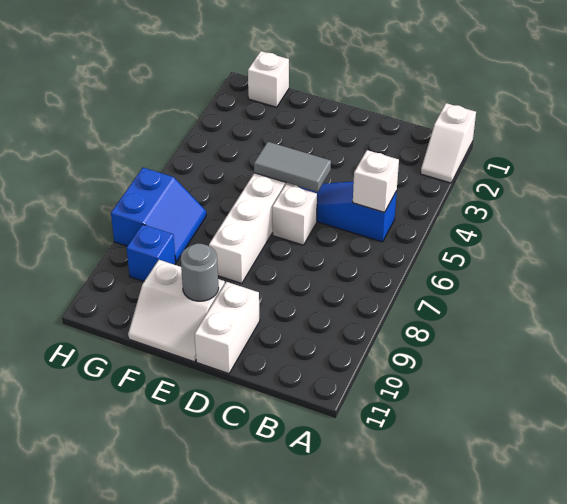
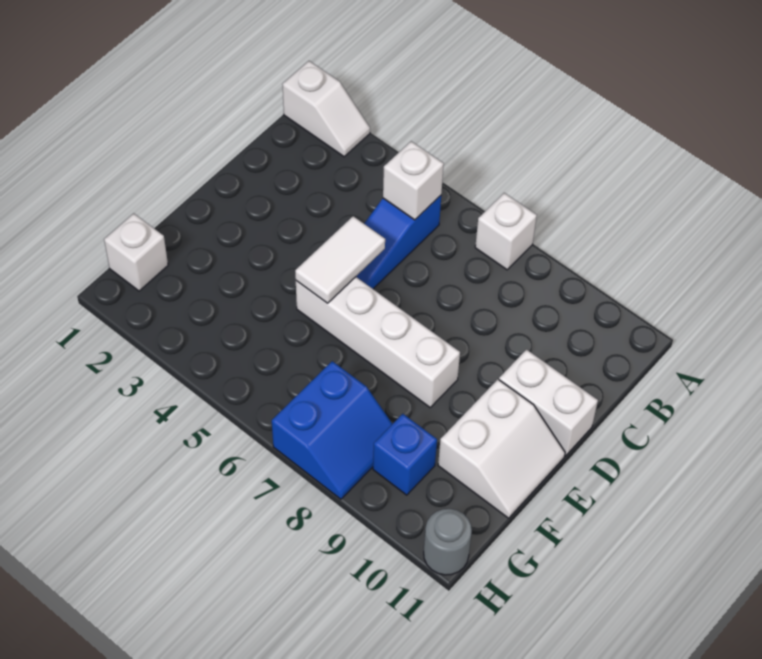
grey tile D5:E5 level 2 -> white tile D5:E5 level 2
white brick D6 level 1 -> white brick A7 level 1
grey round brick E10 level 2 -> grey round brick H11 level 1
blue slope G7:H8 level 1 top H -> blue slope G7:H8 level 1 top 7

